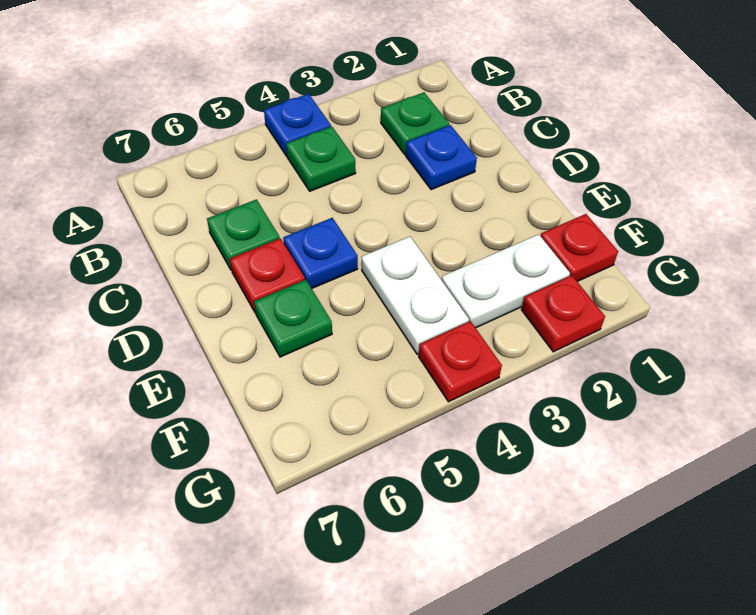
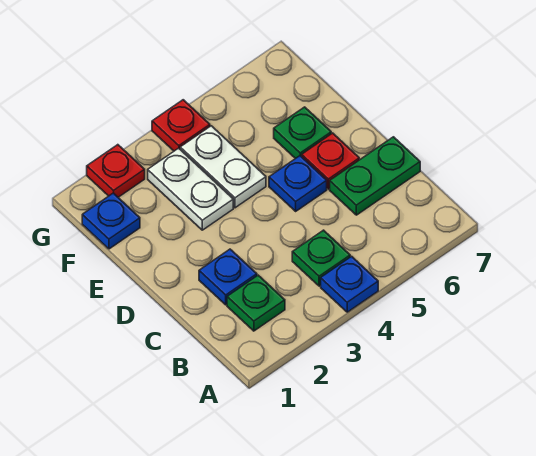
green plate C6 level 1 -> green plate C6:C7 level 1
red plate F1 level 1 -> blue plate F1 level 1
white plate F2:F3 level 1 -> white plate E3:F3 level 1

